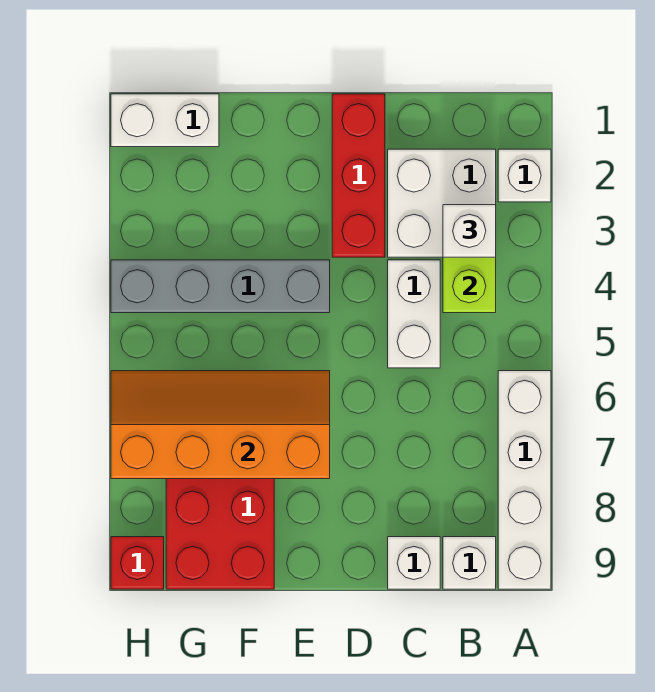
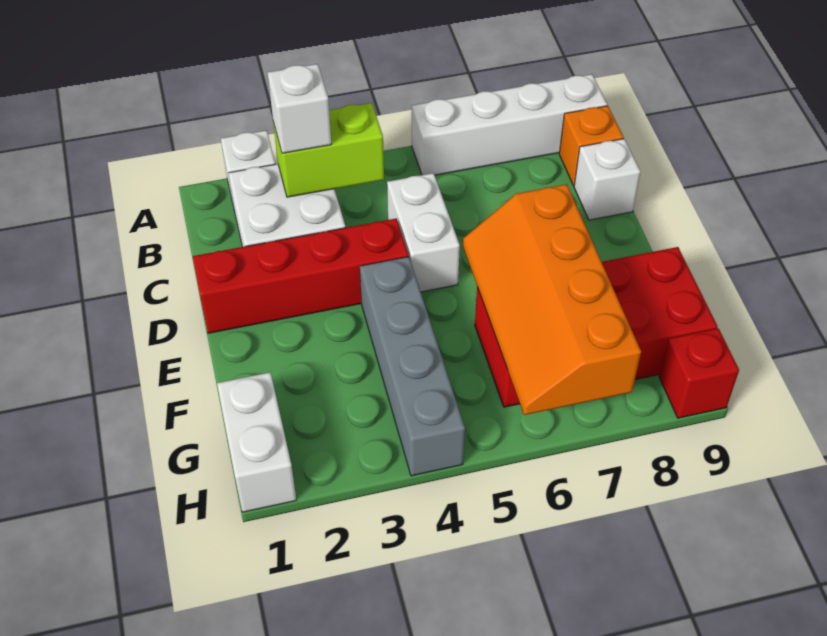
white brick B9 level 1 -> orange brick B9 level 1
white brick C4:C5 level 1 -> white brick C5:D5 level 1
red brick D1:D3 level 1 -> red brick D1:D4 level 1

